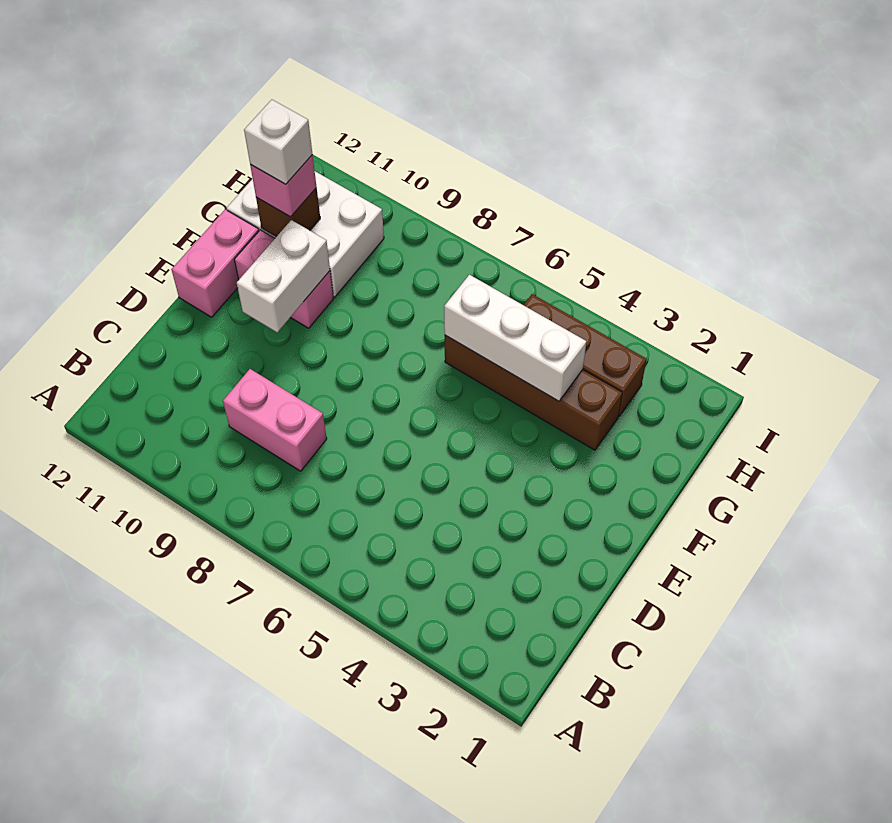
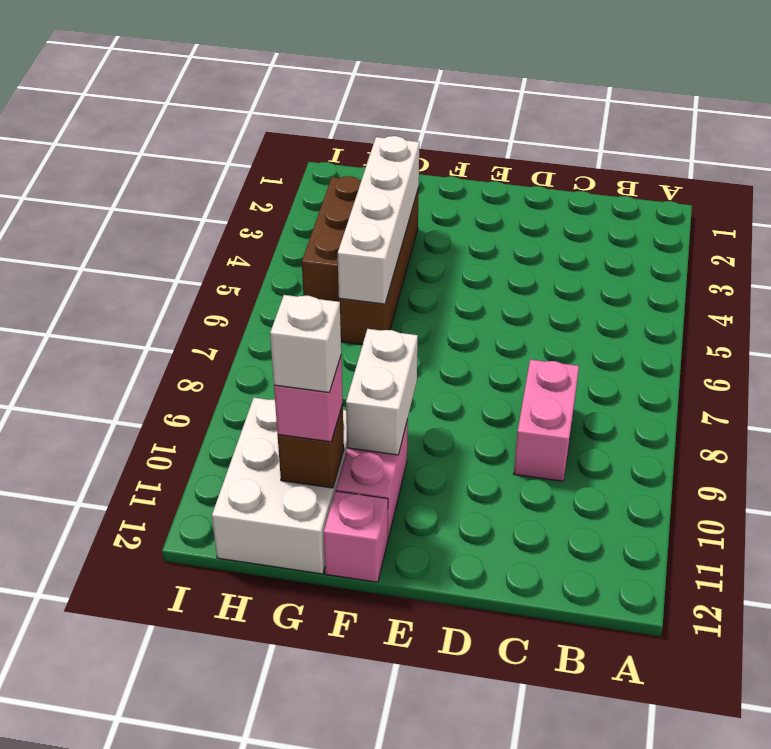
white brick E10:F10 level 2 -> white brick F9:F10 level 2
pink brick E12:F12 level 1 -> pink brick F12 level 1
white brick G4:G6 level 2 -> white brick G3:G6 level 2

